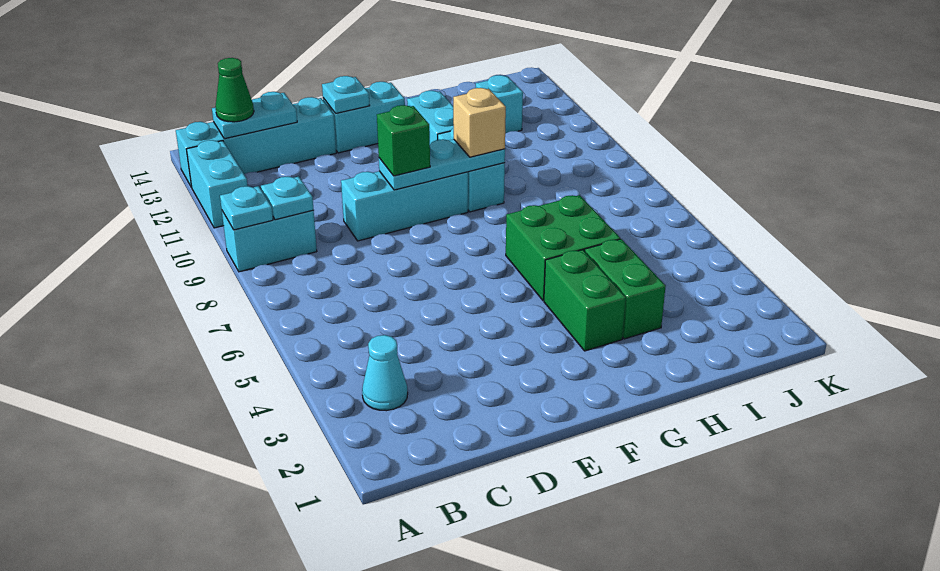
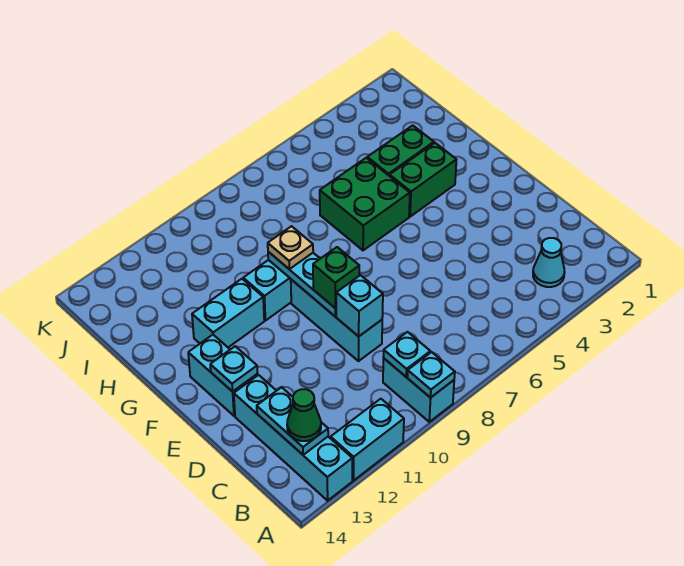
tan brick G9 level 3 -> tan plate G9 level 3
cyan brick I12 level 1 -> cyan brick D9 level 2

